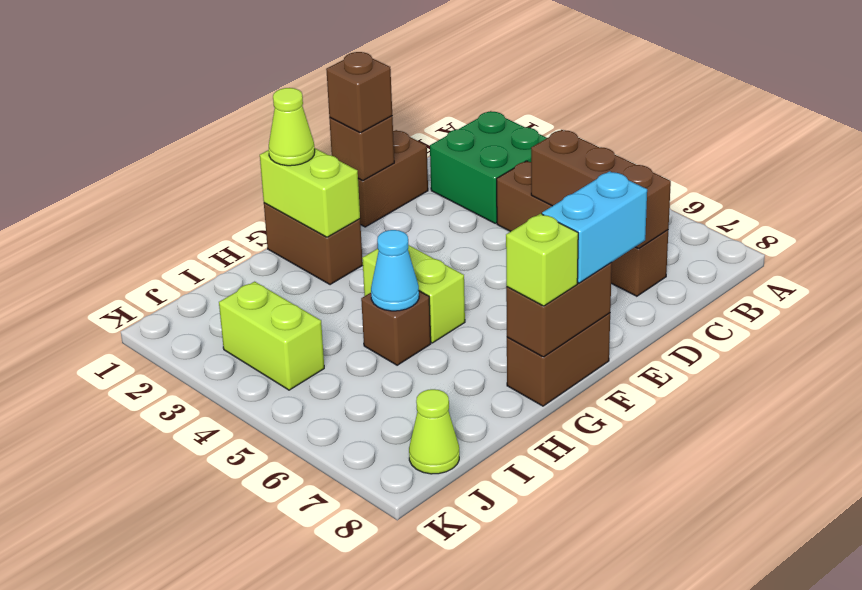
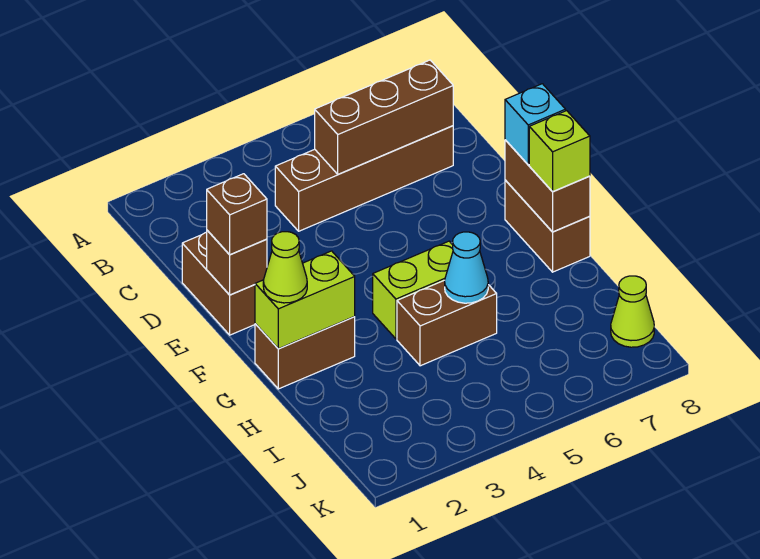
green brick B2:C3 level 1 -> none
cyan brick E8:F8 level 3 -> cyan brick F8 level 3
brown brick H5 level 1 -> brown brick H4:H5 level 1
lime brick J3:J4 level 1 -> none

